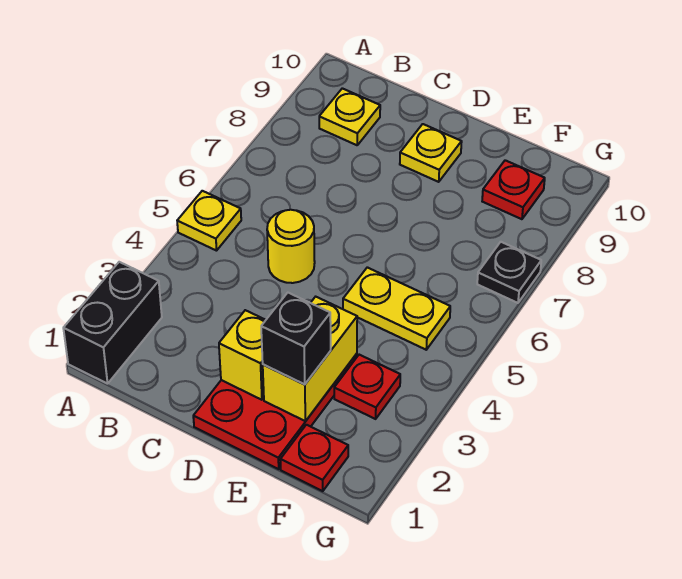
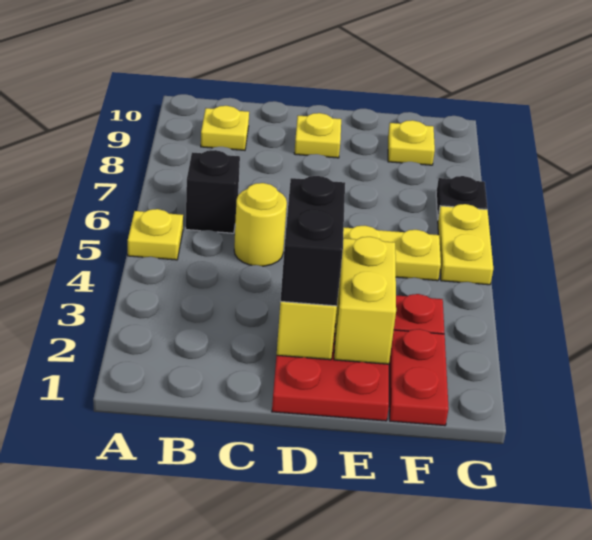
black brick A1:A2 level 1 -> black brick D2:D3 level 3
black brick E2 level 3 -> black brick B6 level 1
red plate F1 level 1 -> red plate F1:F2 level 1
red plate F9 level 1 -> yellow plate F9 level 1
none -> yellow plate G5:G6 level 1

